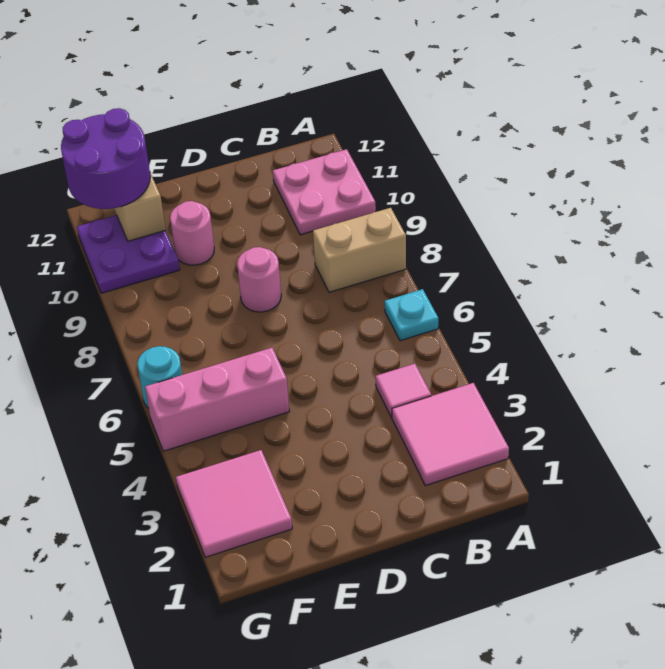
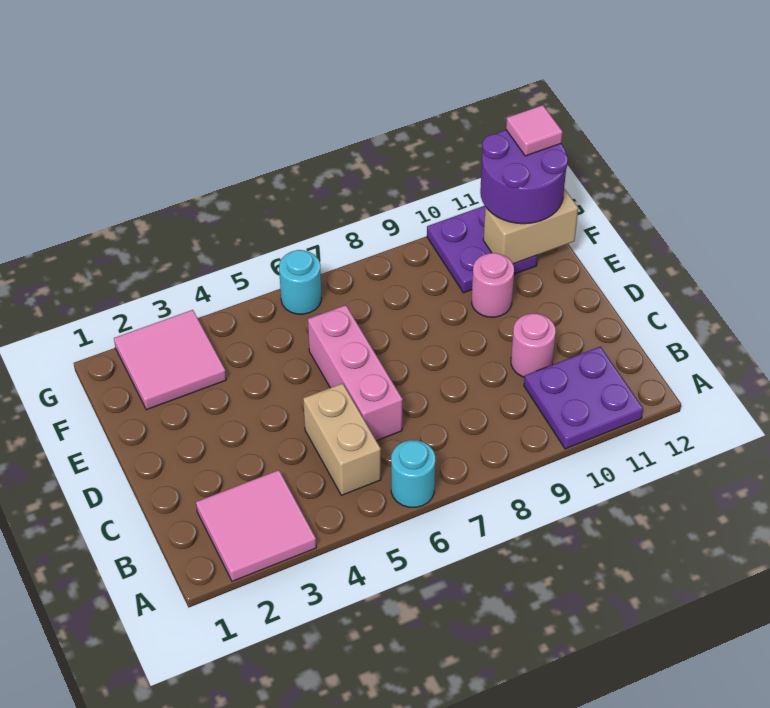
cyan plate A6 level 1 -> cyan round brick A6 level 1
tan brick A8:B8 level 1 -> tan brick B5:C5 level 1
pink plate A10:B11 level 1 -> purple plate A10:B11 level 1
pink tile B4 level 1 -> pink tile G12 level 4
pink round brick D8 level 1 -> pink round brick C10 level 1
pink brick E5:G5 level 1 -> pink brick C6:E6 level 1

